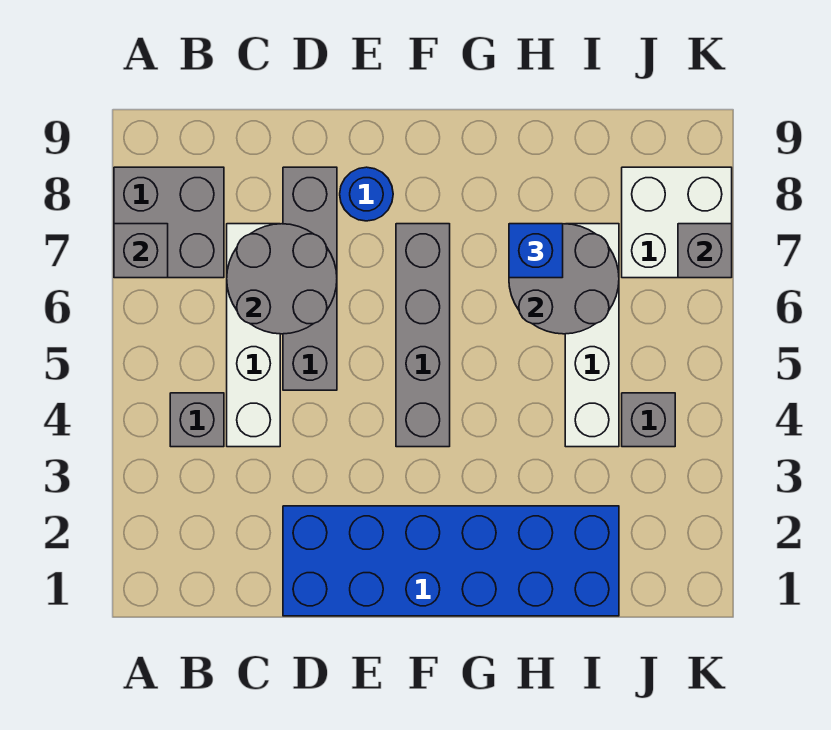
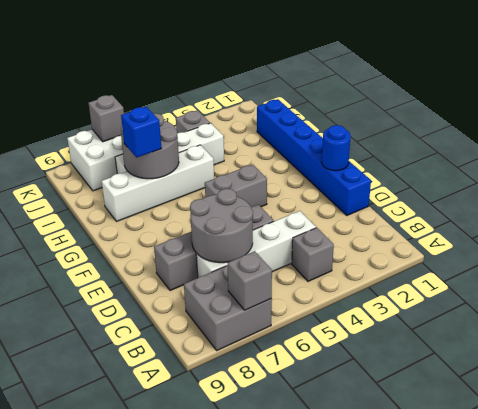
blue brick D1:I2 level 1 -> blue brick D1:I1 level 1
blue round brick E8 level 1 -> blue round brick E1 level 2
grey brick F4:F7 level 1 -> grey brick F4:F5 level 1
none -> white brick H5:H8 level 1

